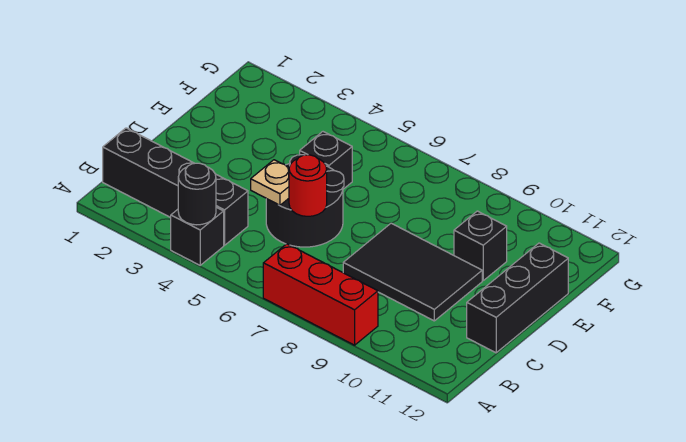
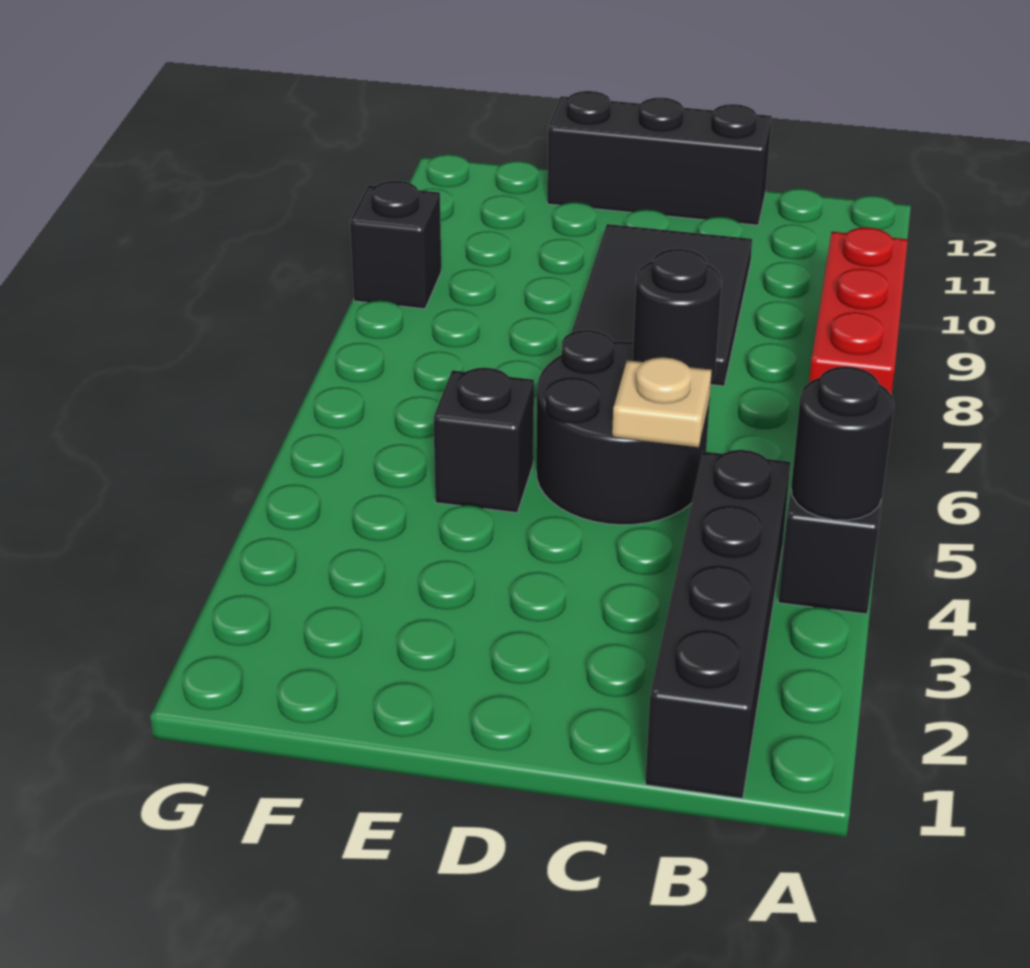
red round brick C6 level 2 -> black round brick C6 level 2
black brick E10 level 1 -> black brick G9 level 1

